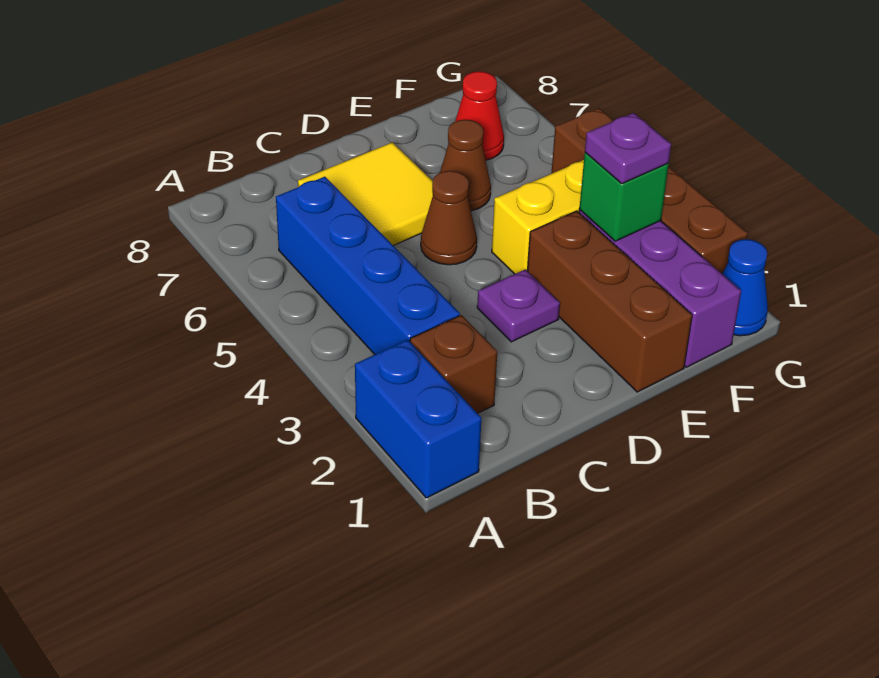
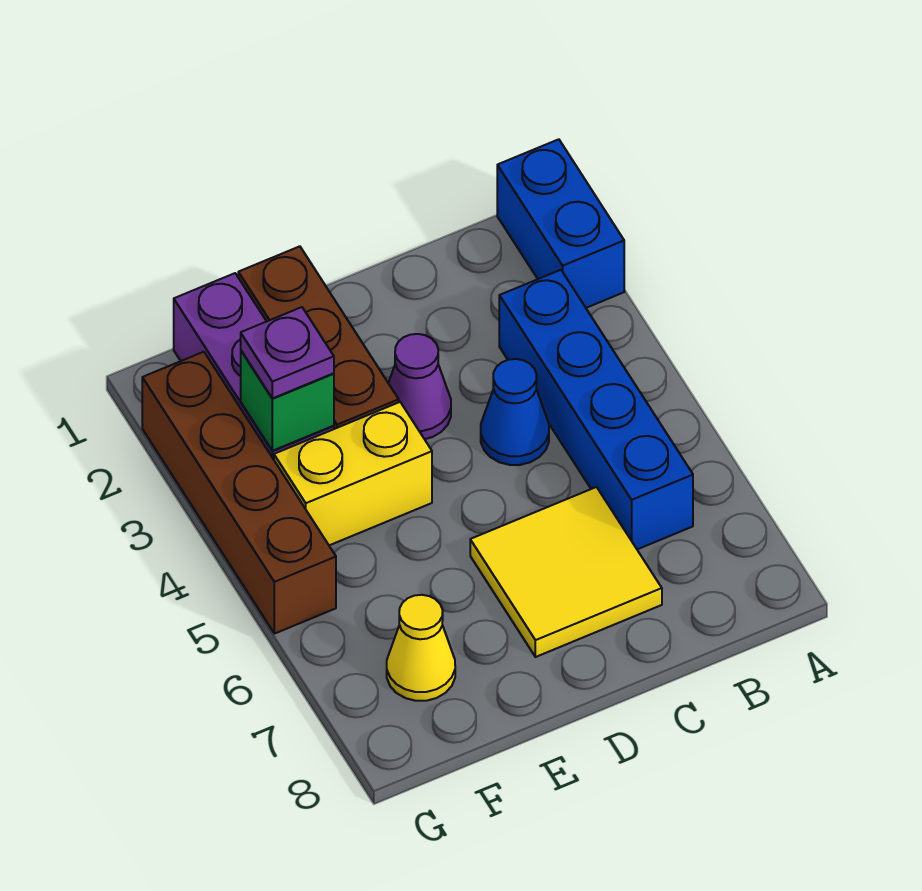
brown brick B2 level 1 -> none
purple plate D3 level 1 -> purple cone D3 level 1
brown cone D5 level 1 -> none
brown cone E6 level 1 -> none
red cone F7 level 1 -> yellow cone F7 level 1
blue cone G1 level 1 -> blue cone C4 level 1

